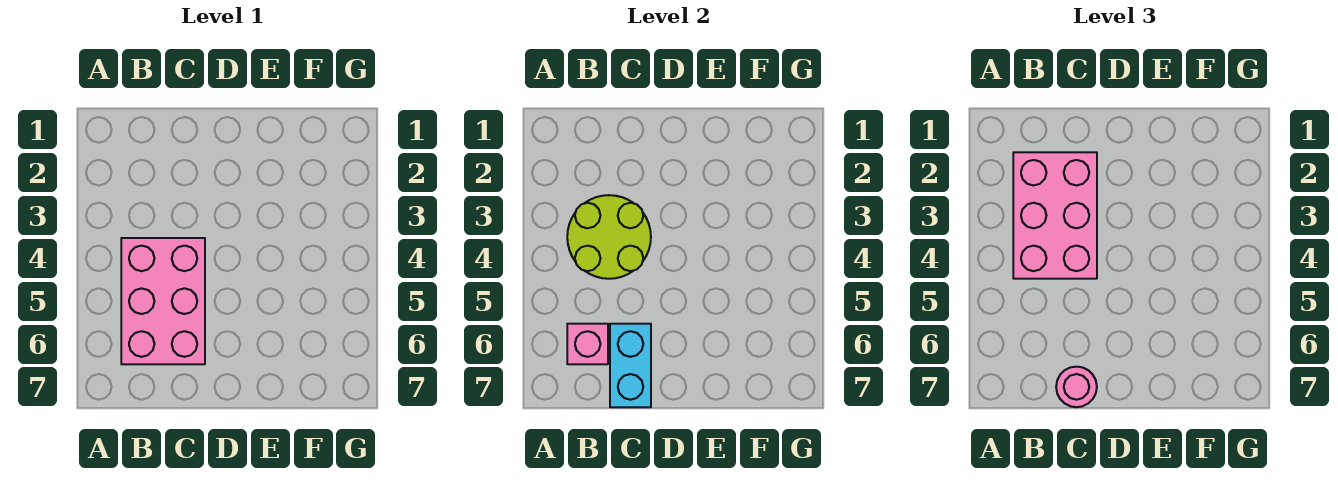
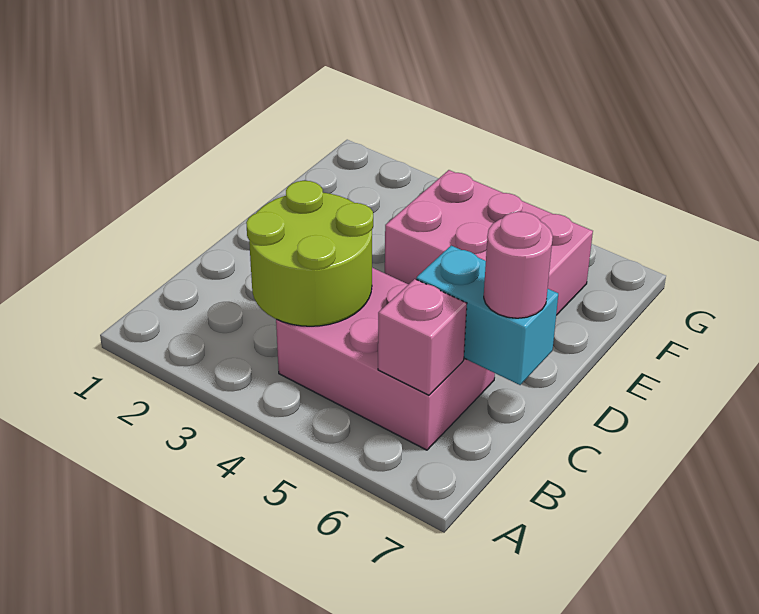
pink brick B2:C4 level 3 -> pink brick E4:F6 level 1

